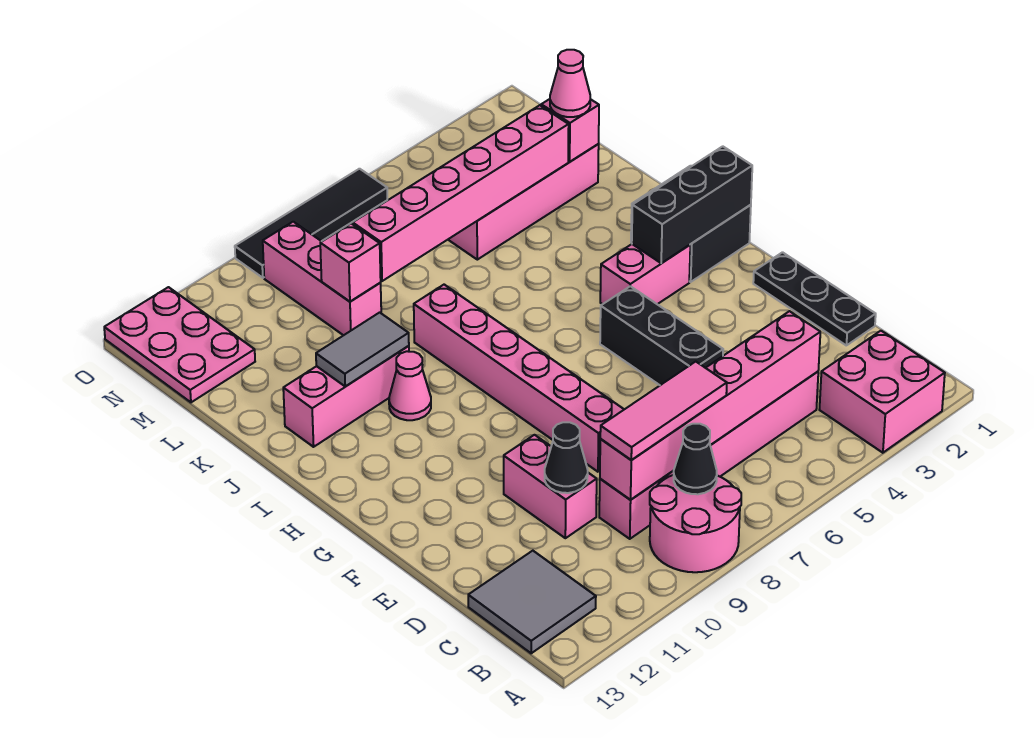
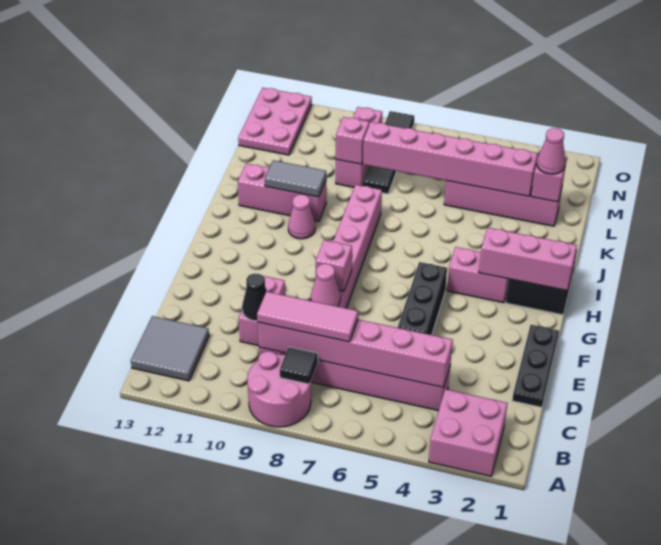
black cone B8 level 2 -> black tile B8 level 2
none -> pink cone E8 level 2
none -> pink brick F8 level 2
black brick H1:H3 level 2 -> pink brick H1:H3 level 2
black tile O6:O9 level 1 -> black tile L8:O8 level 1

